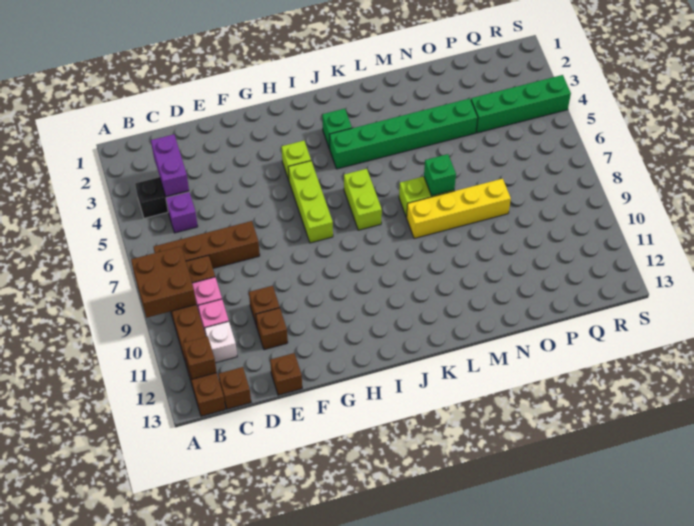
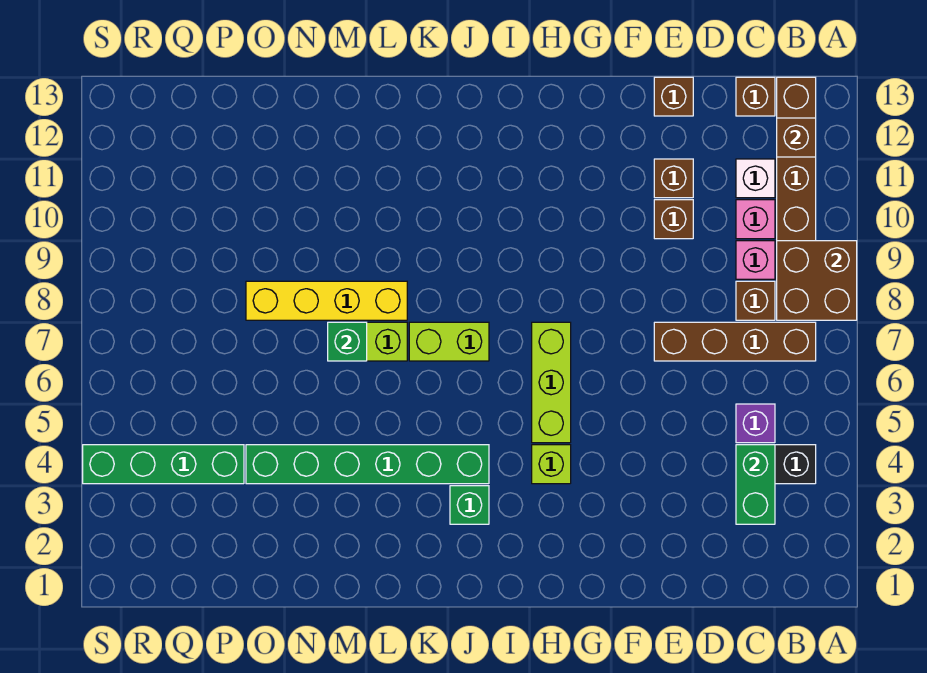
purple brick C3:C4 level 2 -> green brick C3:C4 level 2
lime brick J6:J7 level 1 -> lime brick J7:K7 level 1

